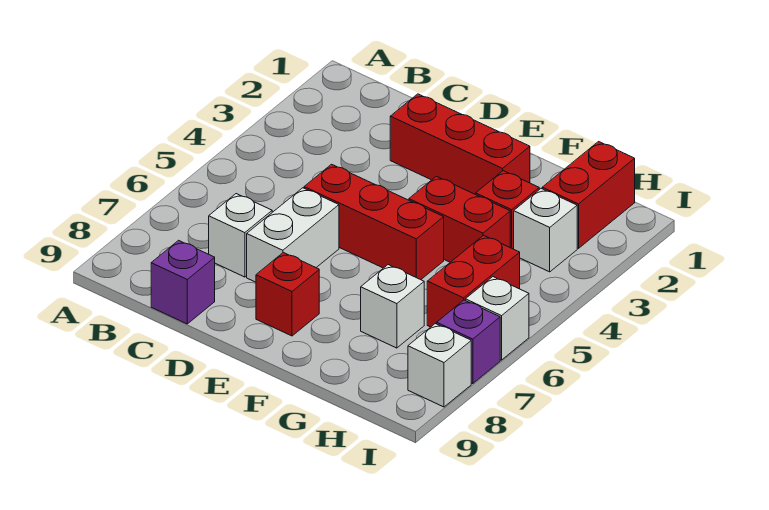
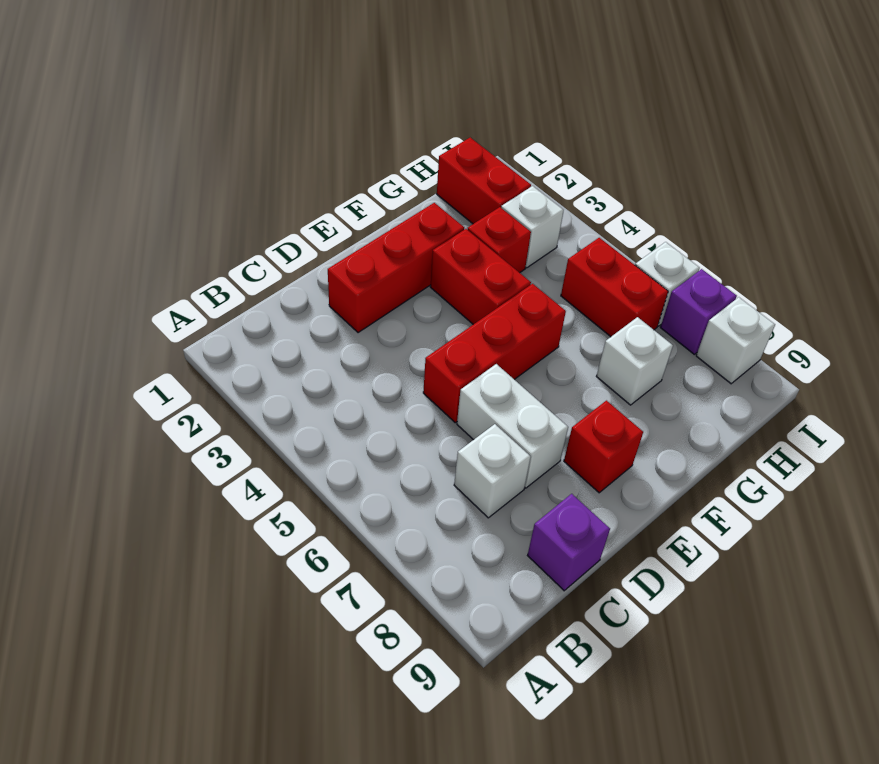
red brick F4:G4 level 1 -> red brick F3:F4 level 1

